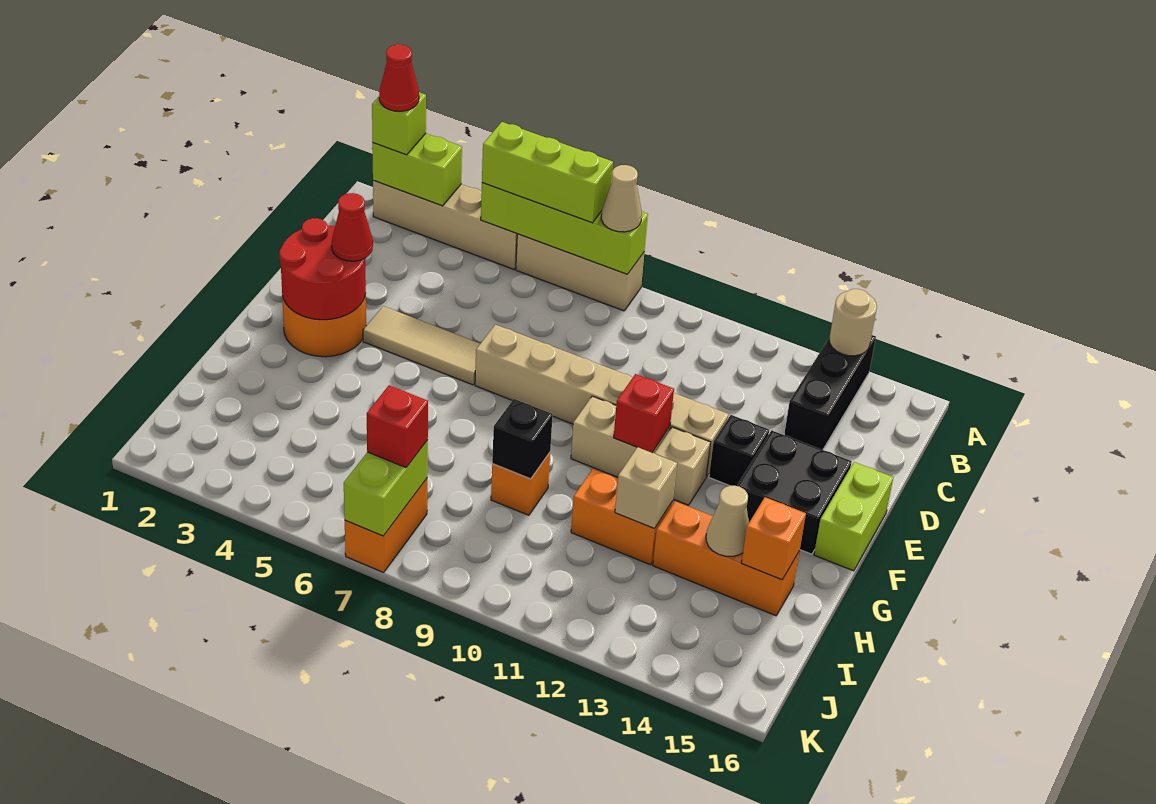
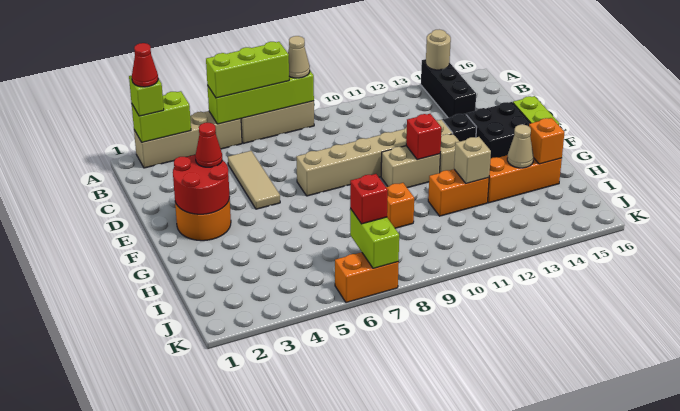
tan tile E4:E6 level 1 -> tan tile C5:E5 level 1
black brick H9 level 2 -> none
orange brick J7:K7 level 1 -> orange brick K6:K7 level 1

